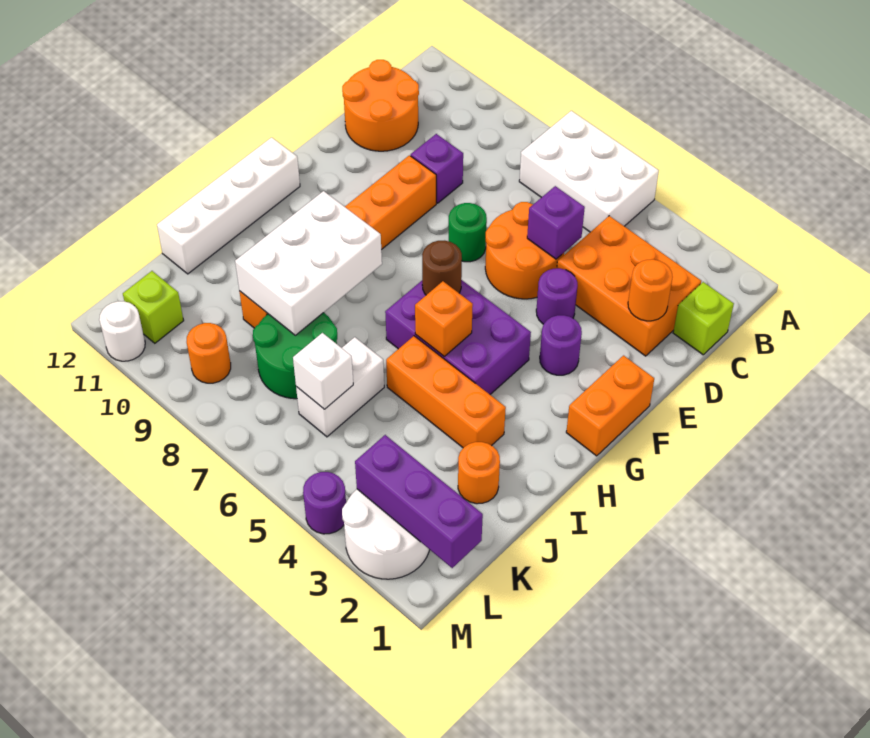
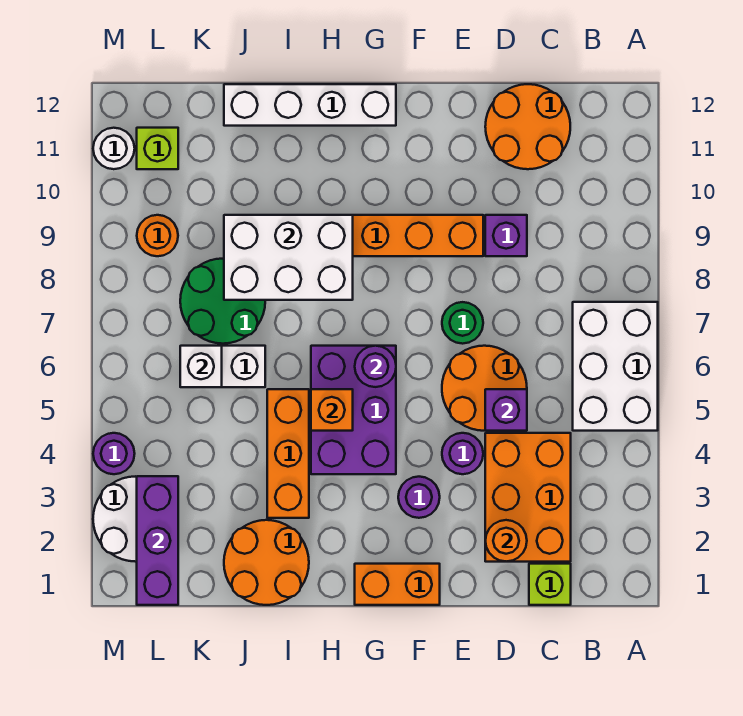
brown round brick G6 level 2 -> purple round brick G6 level 2
orange round brick J2 level 1 -> orange round brick I1:J2 level 1

